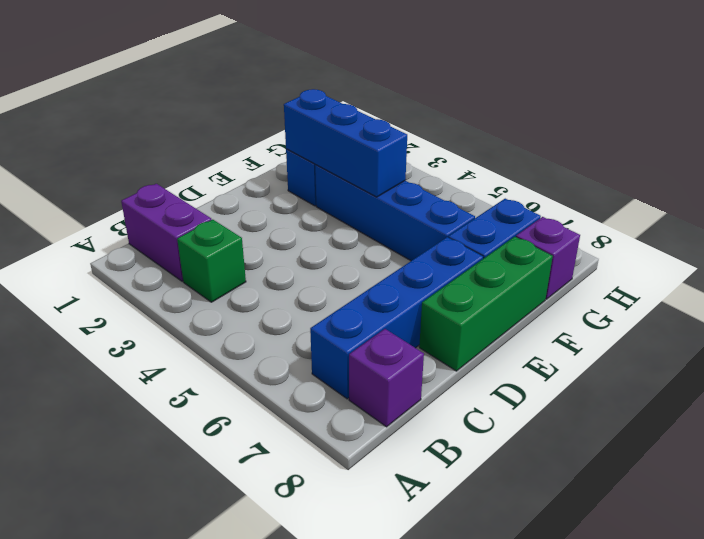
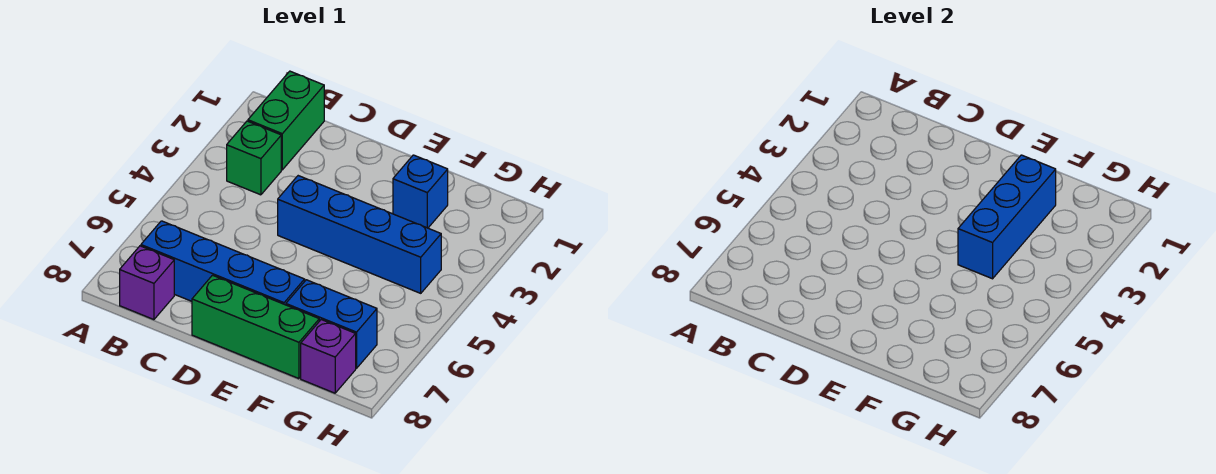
purple brick B1:B2 level 1 -> green brick B1:B2 level 1
blue brick F3:F6 level 1 -> blue brick D4:G4 level 1

